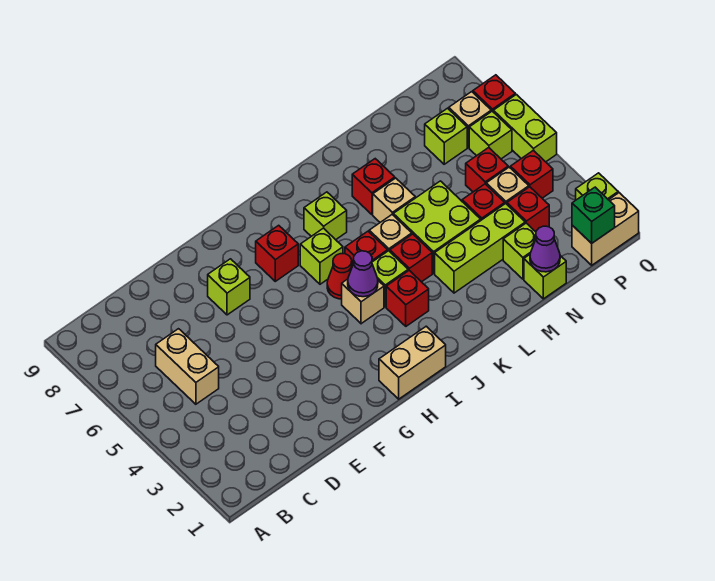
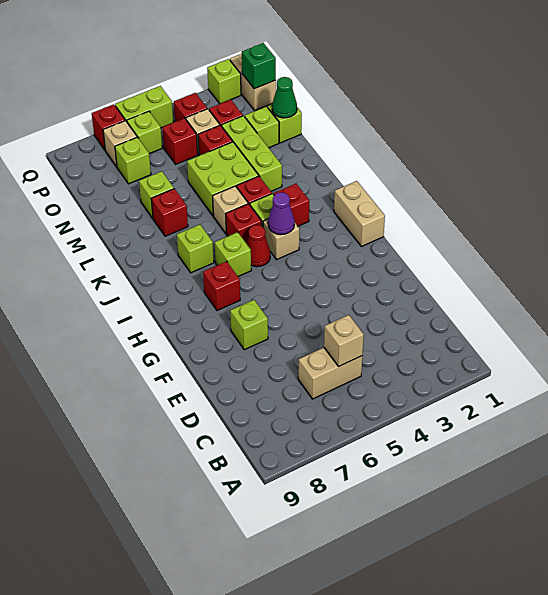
tan brick L6 level 1 -> tan brick C5 level 2
none -> lime brick M7 level 1
purple cone N1 level 2 -> green cone N1 level 2

